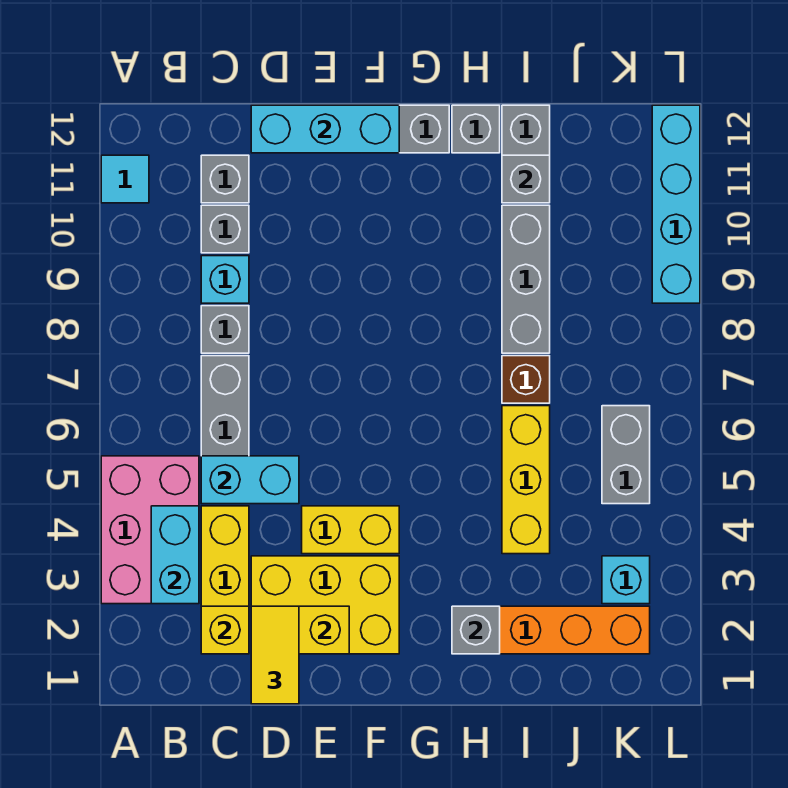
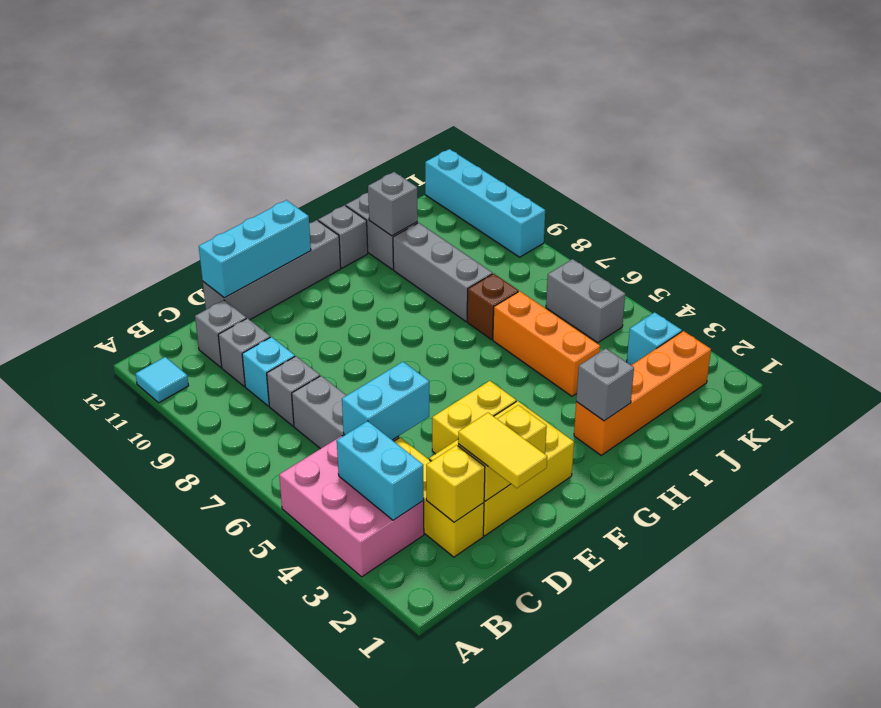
yellow brick I4:I6 level 1 -> orange brick I4:I6 level 1

